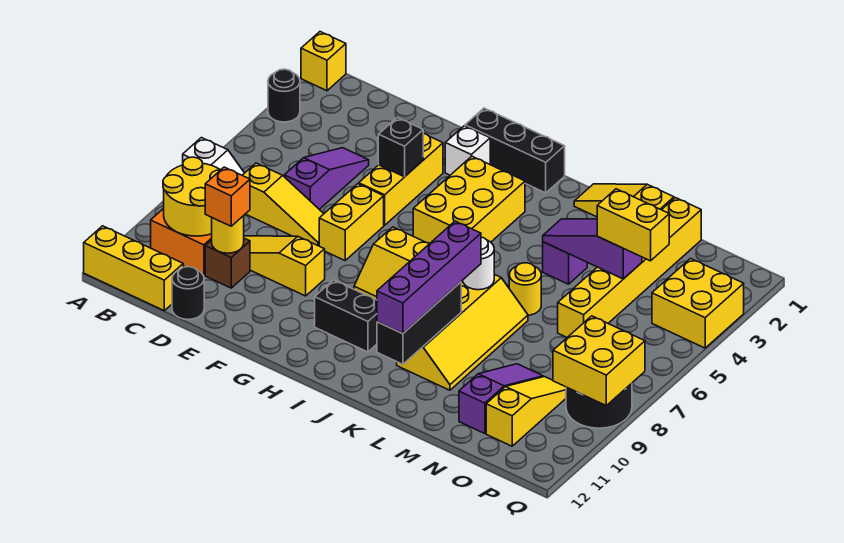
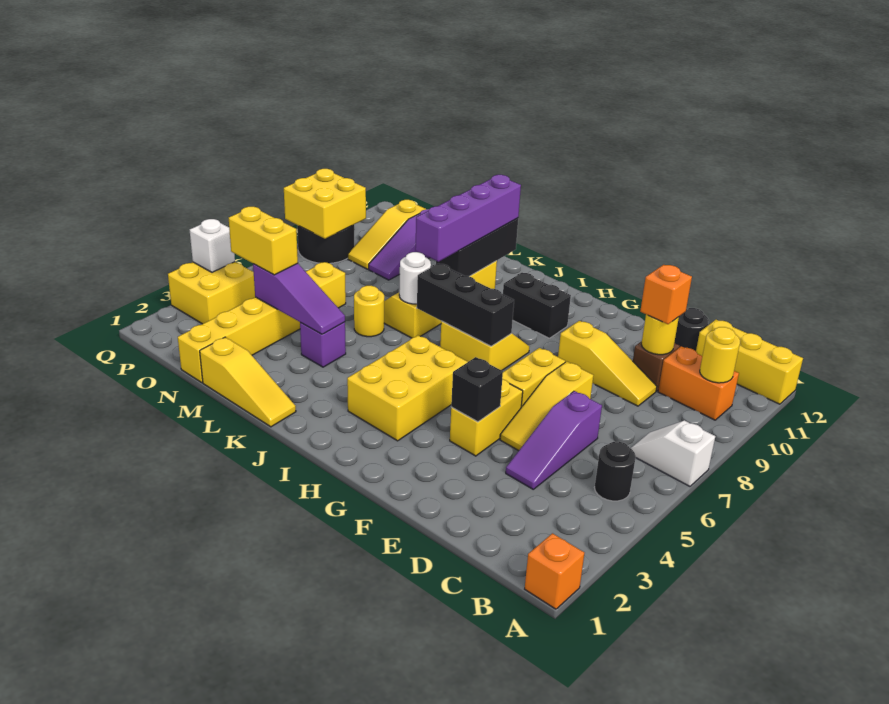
yellow brick A1 level 1 -> orange brick A1 level 1
black round brick A3 level 1 -> black round brick B5 level 1
yellow round brick B9:C10 level 2 -> yellow round brick B10 level 2
yellow slope C7:E7 level 1 top C -> yellow slope E5:E7 level 1 top 7
yellow brick F3:F5 level 1 -> yellow brick F4:F5 level 1
black brick G1:I1 level 1 -> black brick H7:J7 level 2
white brick G2 level 1 -> white brick Q4 level 2

